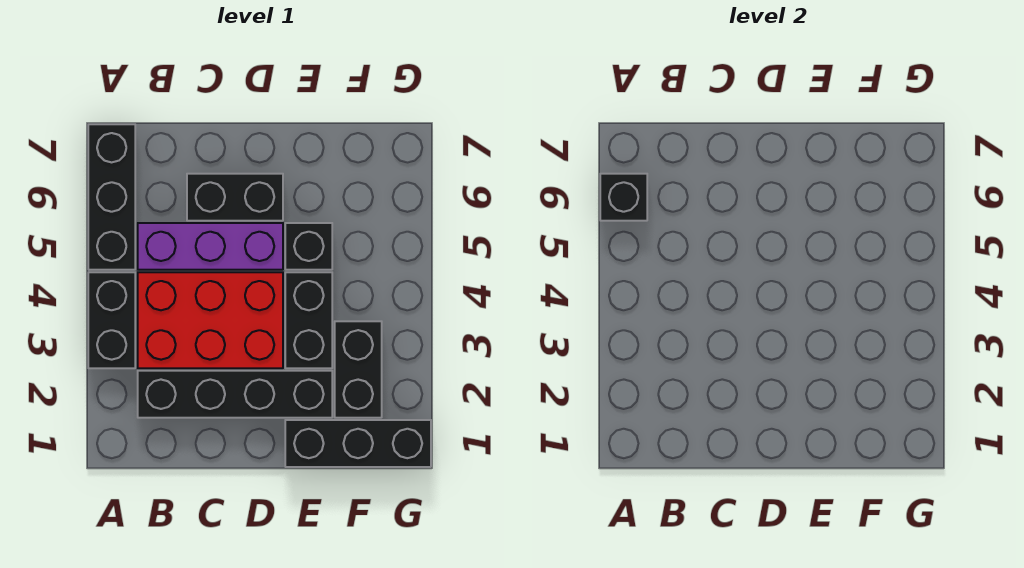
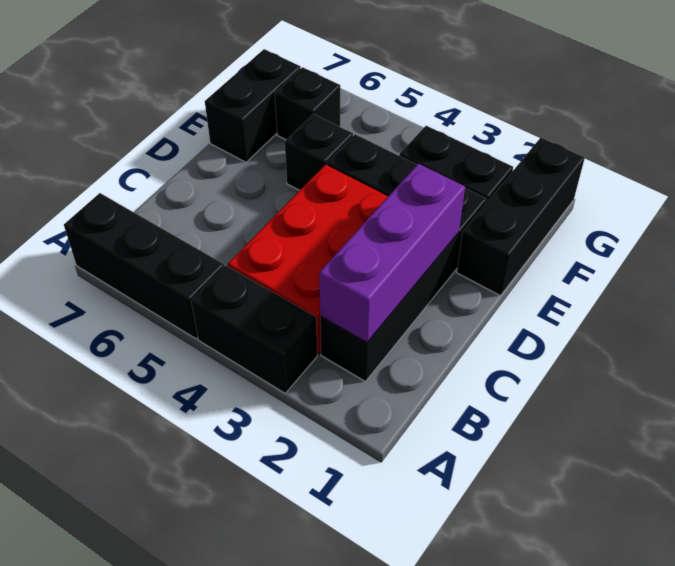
black brick A6 level 2 -> black brick F6 level 1
purple brick B5:D5 level 1 -> purple brick B2:D2 level 2
black brick C6:D6 level 1 -> black brick E7:F7 level 1

